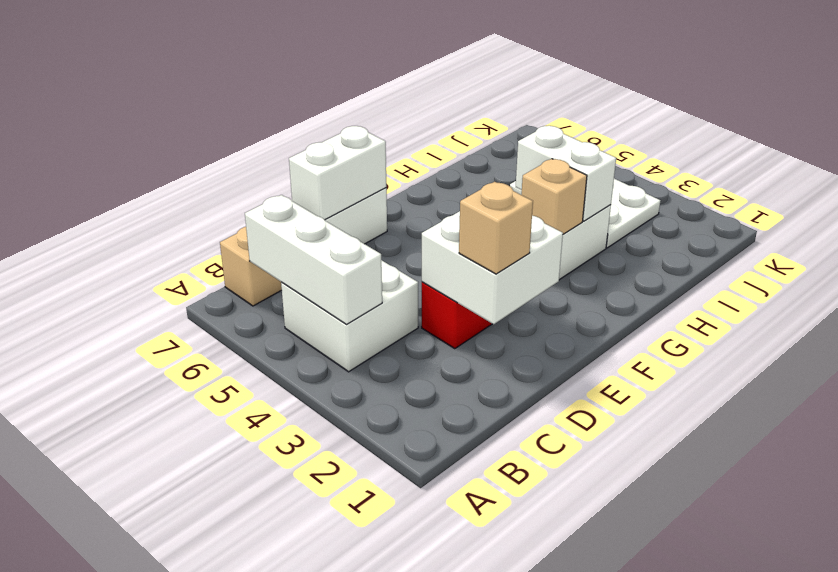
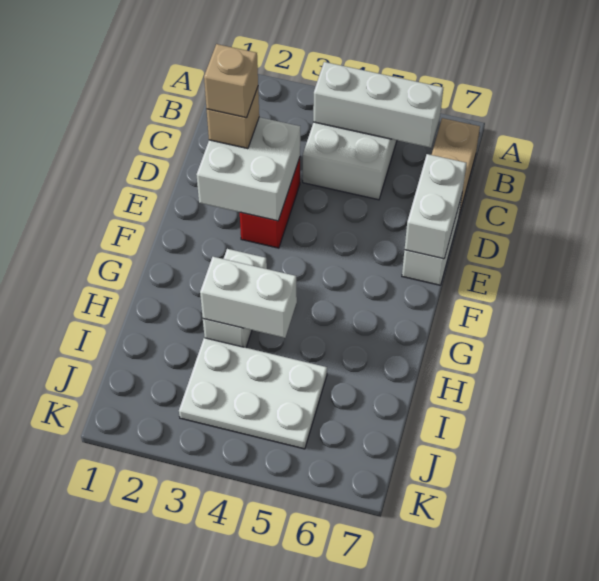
tan brick G3 level 2 -> tan brick D2 level 4

